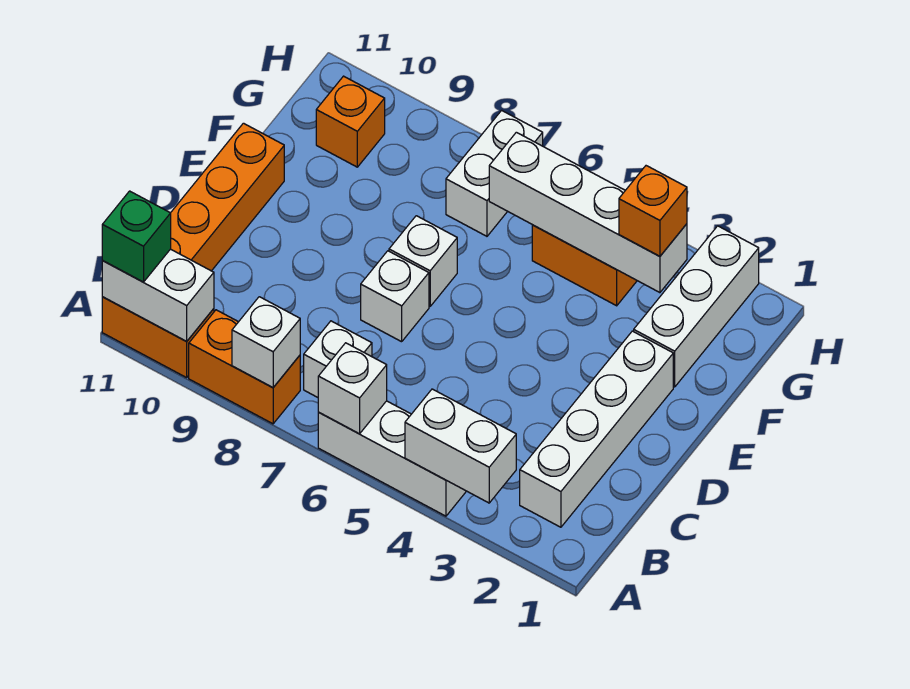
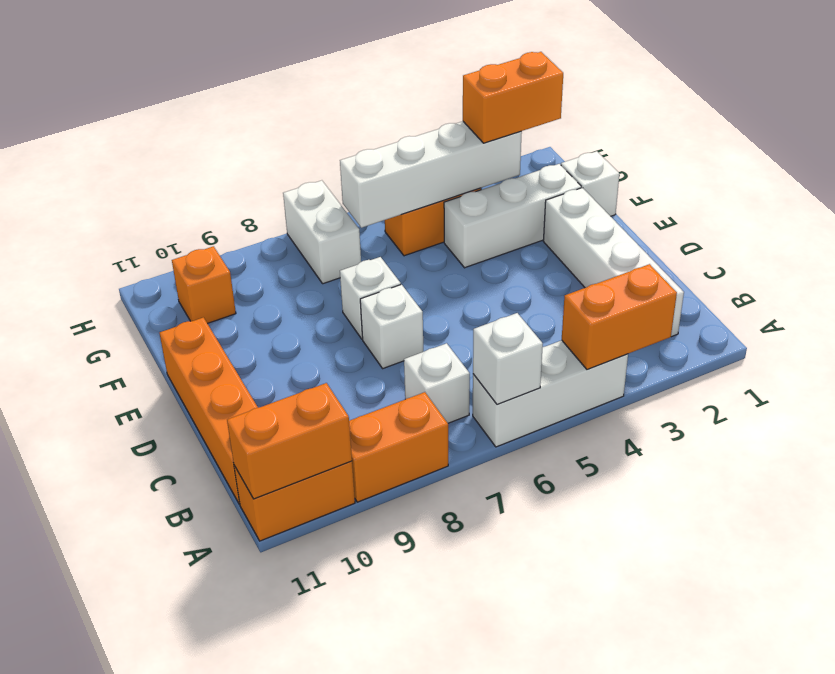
white brick A3:A4 level 2 -> orange brick A3:A4 level 2
white brick A8 level 2 -> white brick F1 level 1
white brick A10:A11 level 2 -> orange brick A10:A11 level 2
green brick A11 level 3 -> none
white brick F2:H2 level 1 -> white brick F2:F4 level 1
orange brick G3 level 3 -> orange brick G2:G3 level 3

